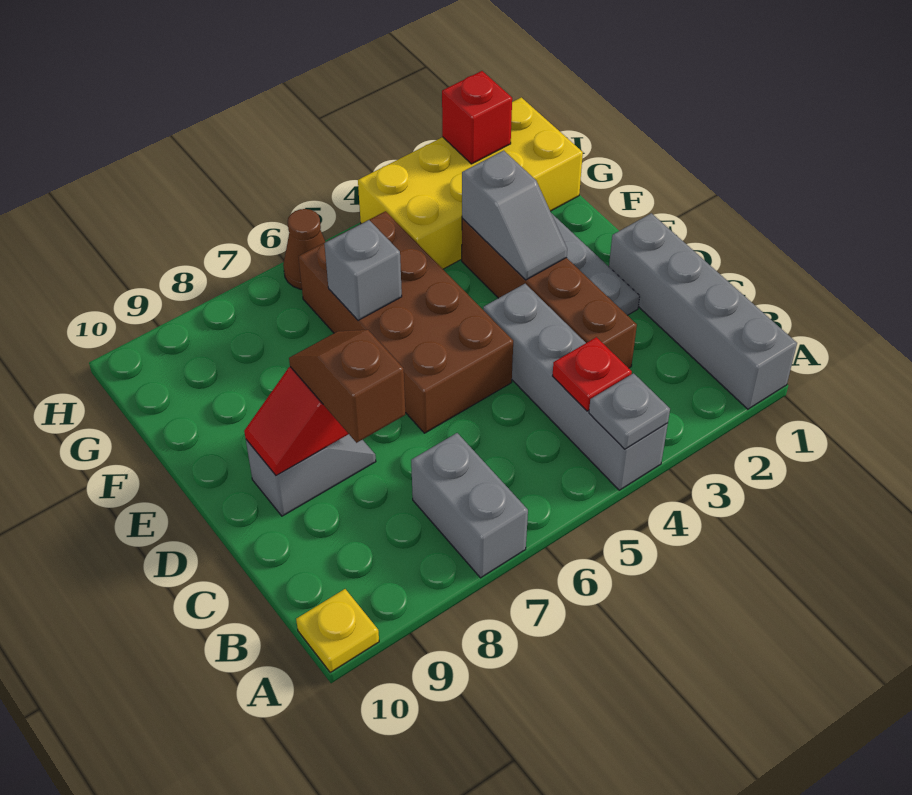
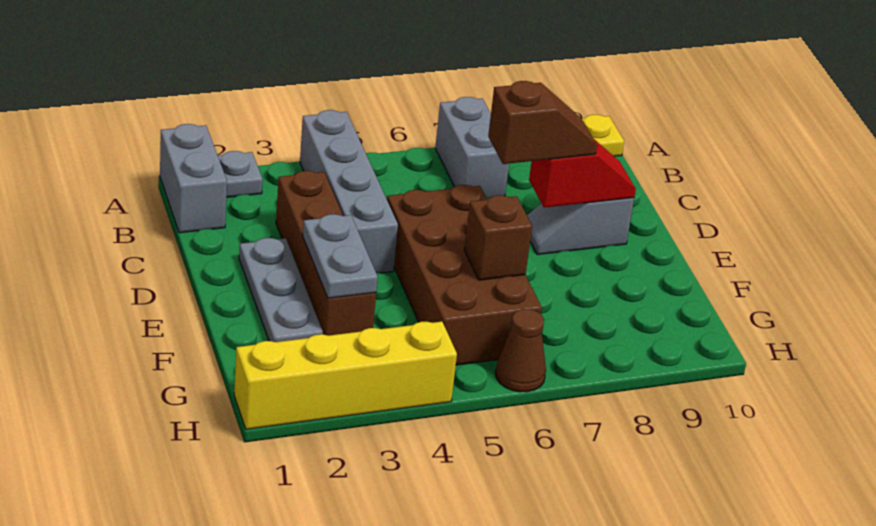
grey brick A1:D1 level 1 -> grey brick A1:B1 level 1
grey plate A4 level 2 -> grey plate A2 level 1
red plate B4 level 2 -> none
brown slope C8:D8 level 3 top C -> brown slope D7:D8 level 3 top 7
grey slope E3:F3 level 2 top F -> grey plate E3:F3 level 2
grey brick F6 level 2 -> brown brick F6 level 2
yellow brick G1:H4 level 1 -> yellow brick H1:H4 level 1
red brick H2 level 2 -> none

